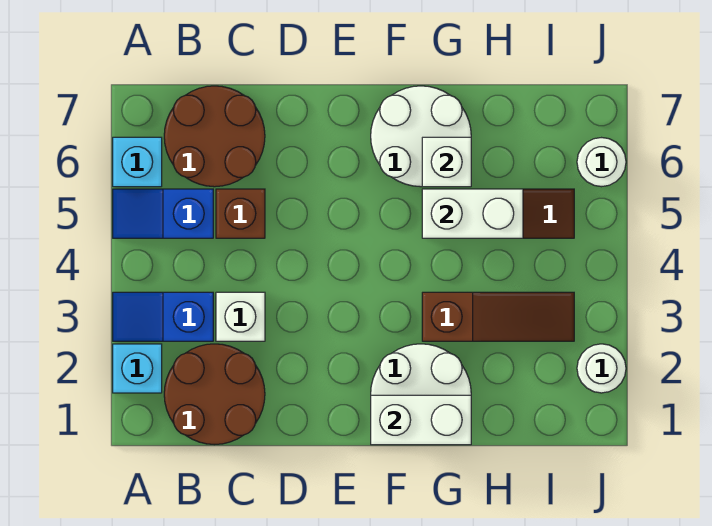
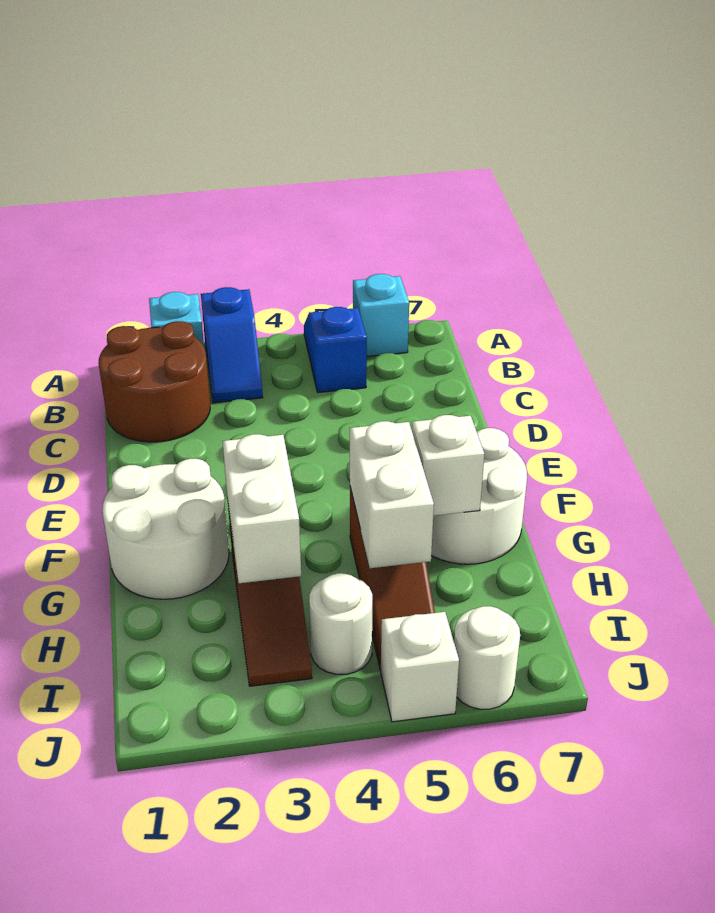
blue slope A3:B3 level 1 top B -> blue slope A3:B3 level 1 top A
brown round brick B6:C7 level 1 -> none
white brick C3 level 1 -> white brick J5 level 1
brown brick C5 level 1 -> none
white brick F1:G1 level 2 -> white brick G3:H3 level 2
white round brick J2 level 1 -> white round brick I4 level 1

